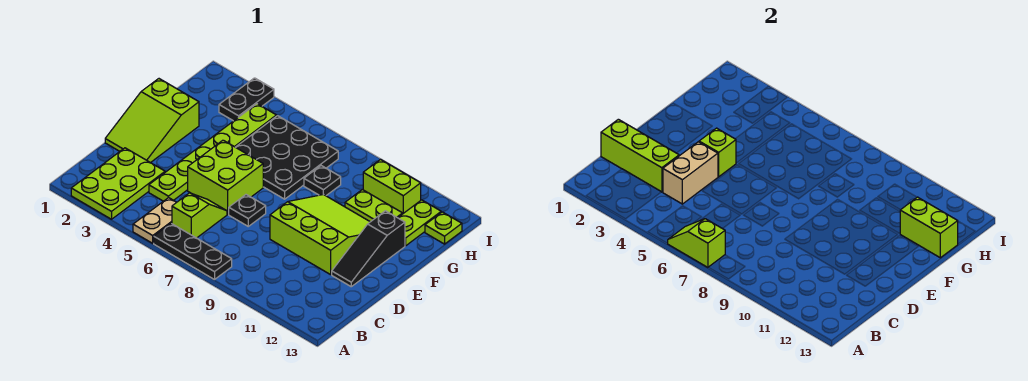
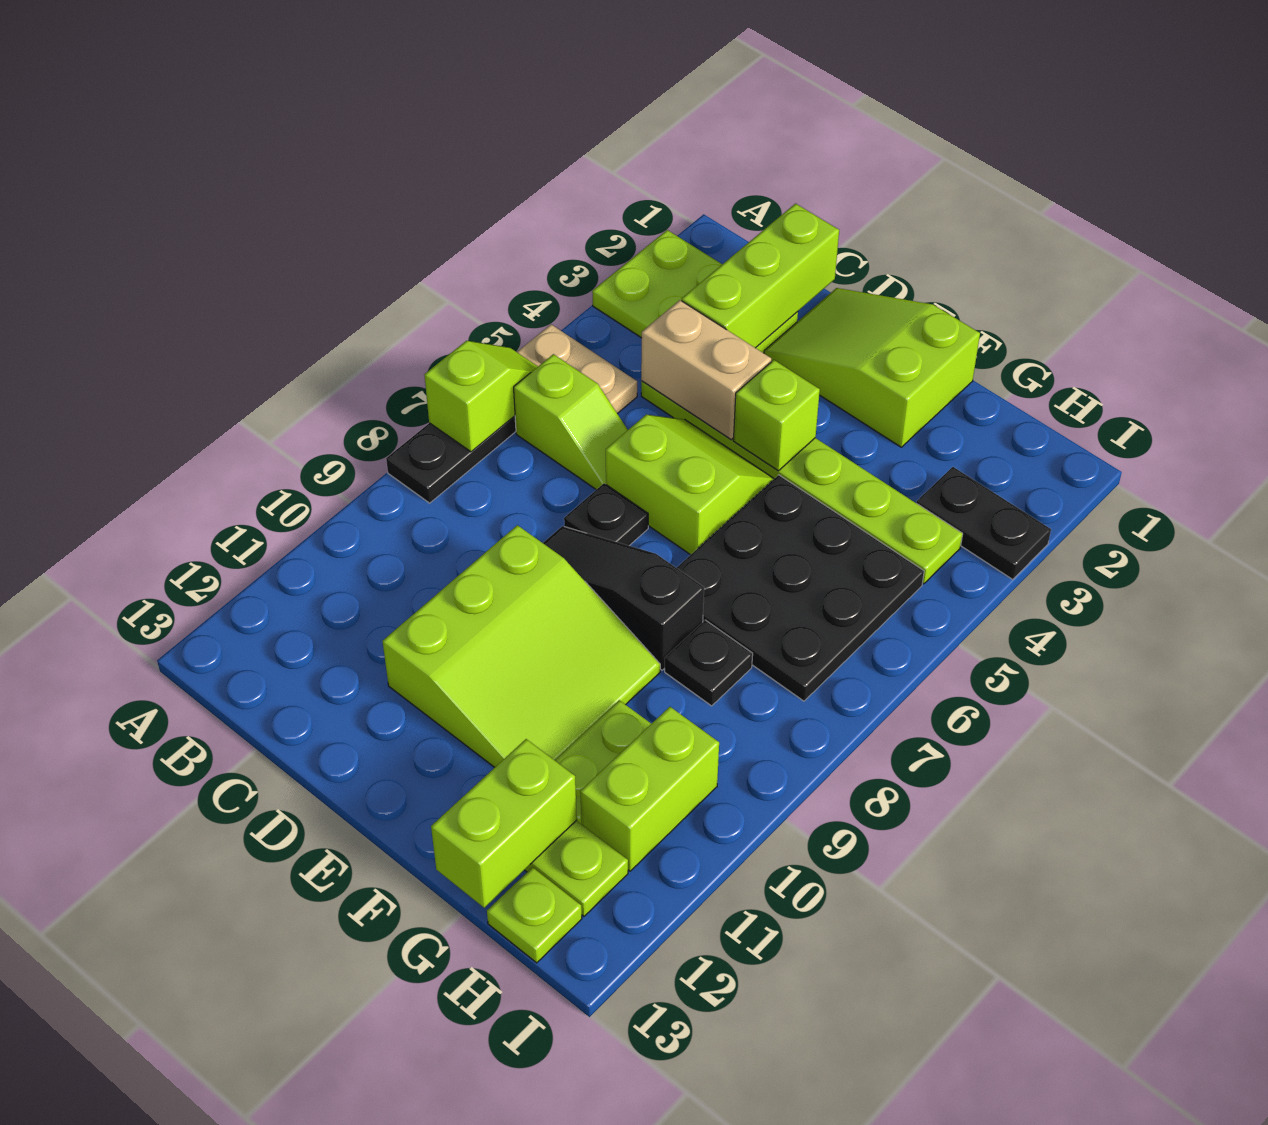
lime brick D5:E6 level 1 -> lime slope D5:E6 level 1 top 6
black slope D12:F12 level 1 top F -> black slope D8:F8 level 1 top F

